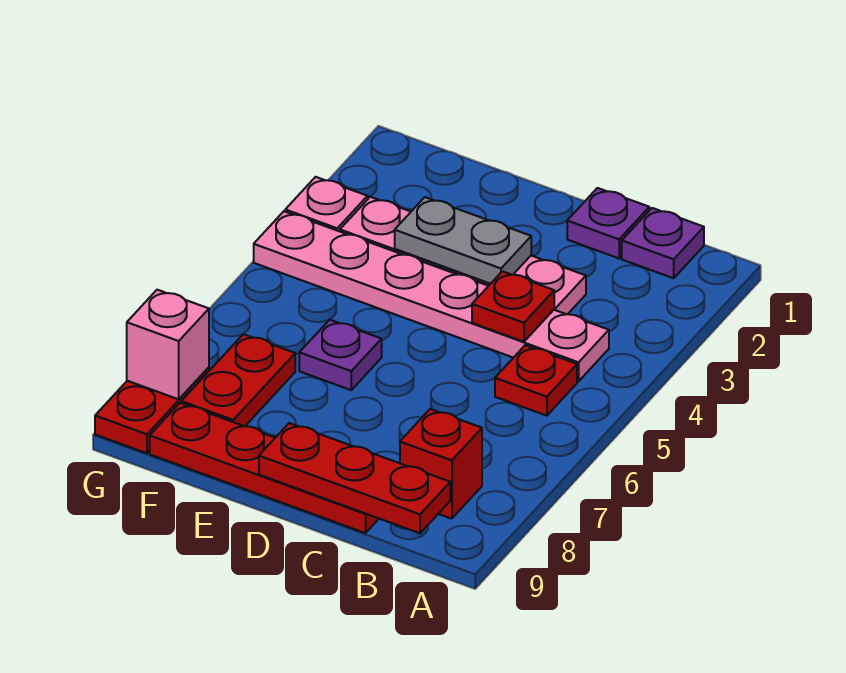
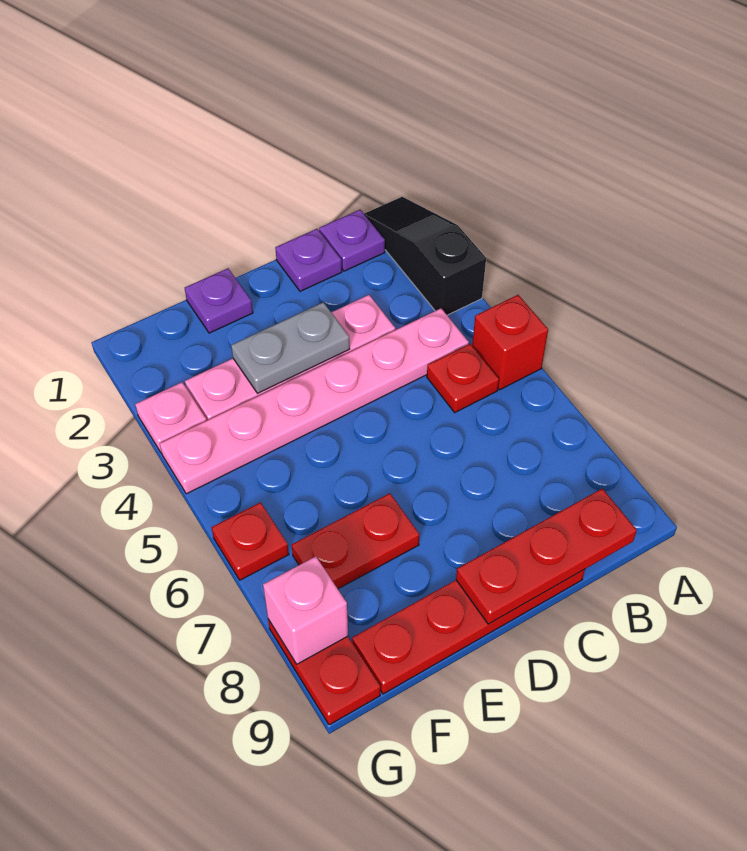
none -> black slope A1:A3 level 1 top 3
red brick B8 level 1 -> red brick A5 level 1
red plate C4 level 2 -> red plate G6 level 1
purple plate E6 level 1 -> purple plate E1 level 1
red plate F7:F8 level 1 -> red plate E7:F7 level 1

